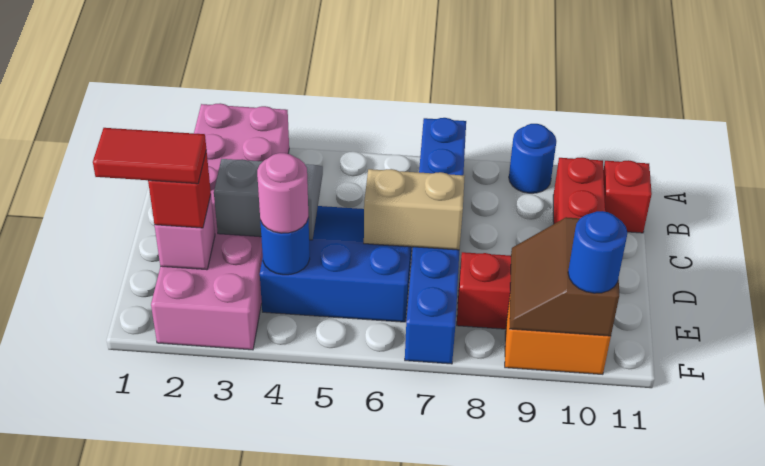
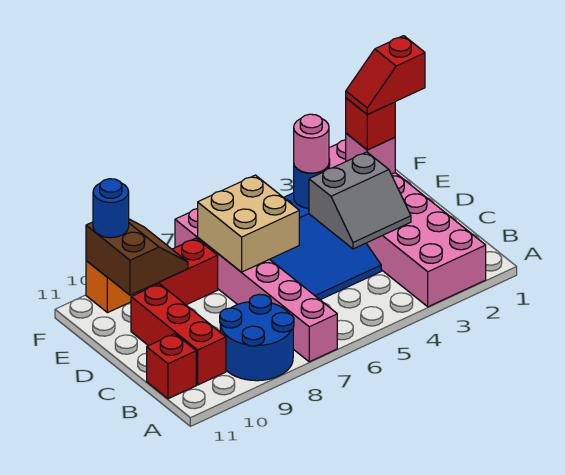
blue brick A7:F7 level 1 -> pink brick A7:F7 level 1
blue round brick A9 level 1 -> blue round brick A8:B9 level 1
tan brick D6:D7 level 2 -> tan brick D6:E7 level 2
red tile E1:E2 level 4 -> red slope E1:E2 level 4 top 1

